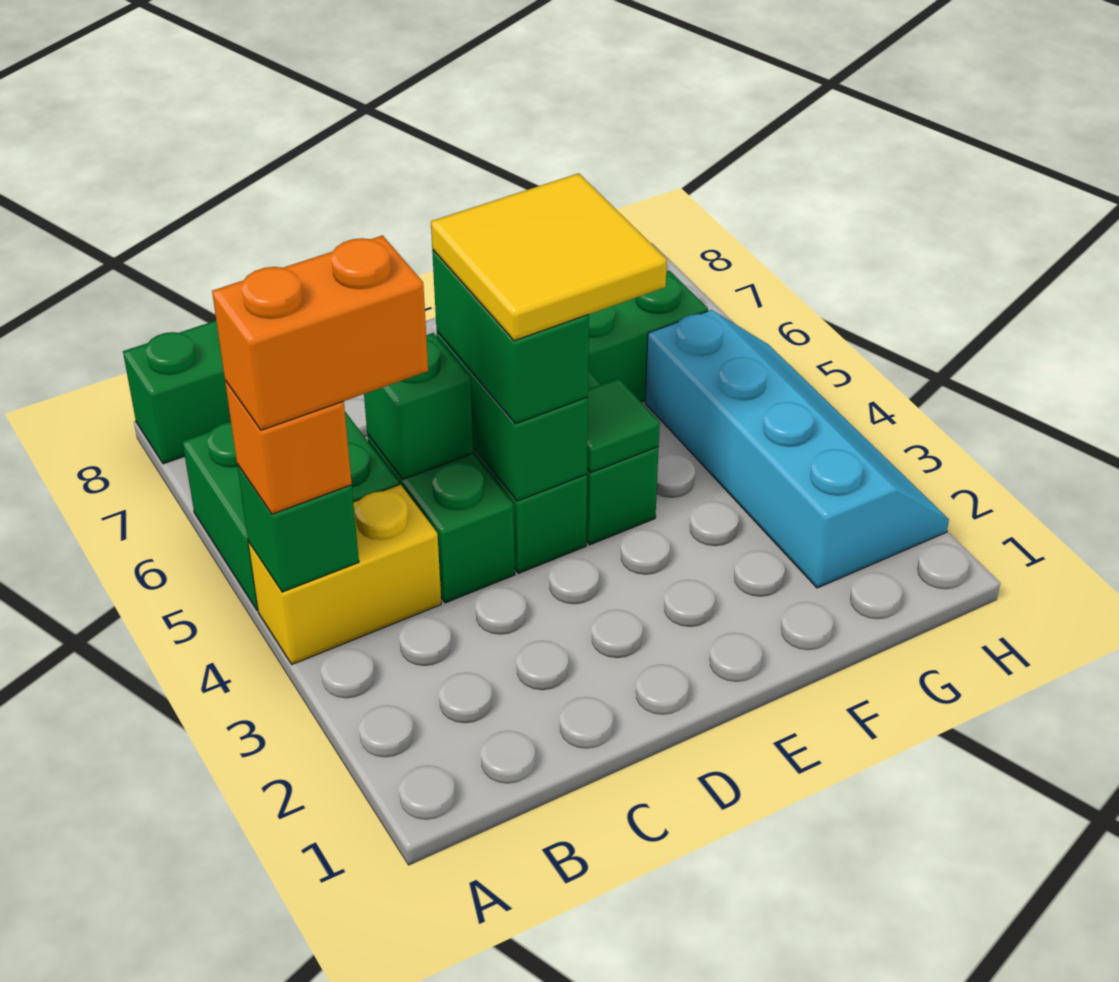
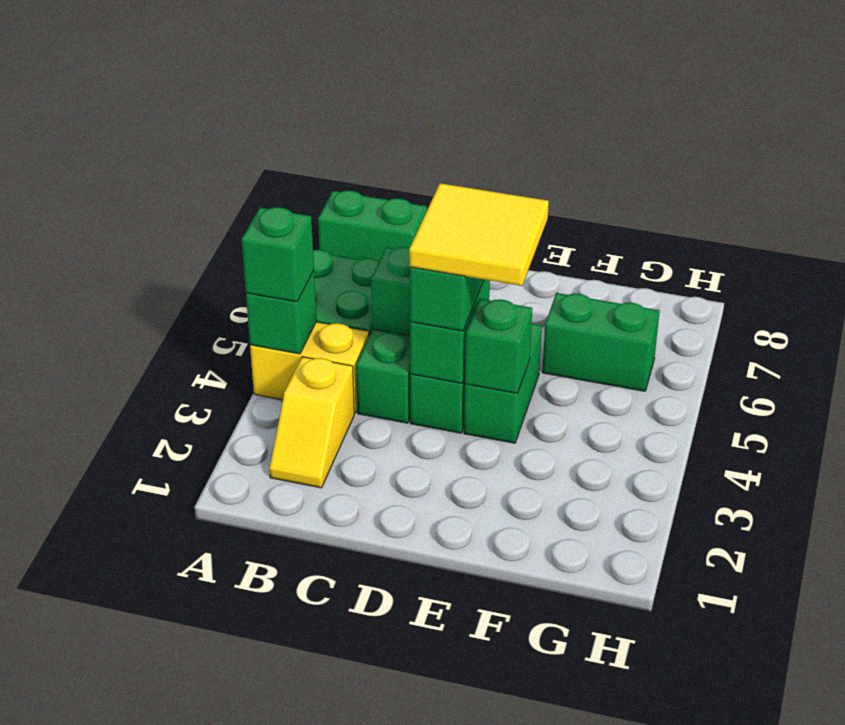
orange brick A4 level 3 -> green brick A4 level 3
orange brick A4:B4 level 4 -> none
none -> yellow slope B2:B3 level 1 top 3
green tile E4 level 2 -> green brick E4 level 2
cyan slope G2:H5 level 1 top G -> none

